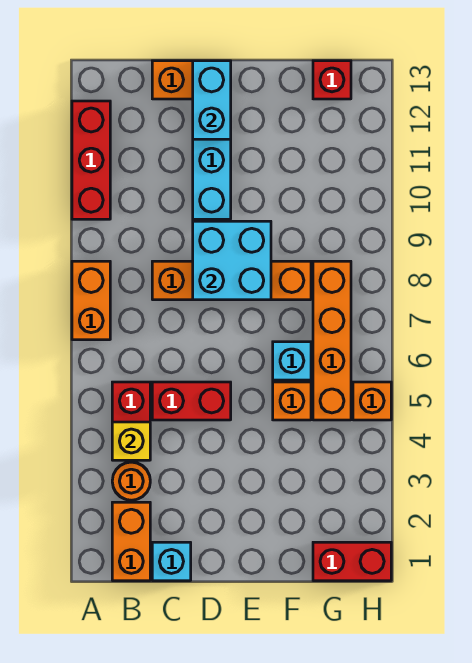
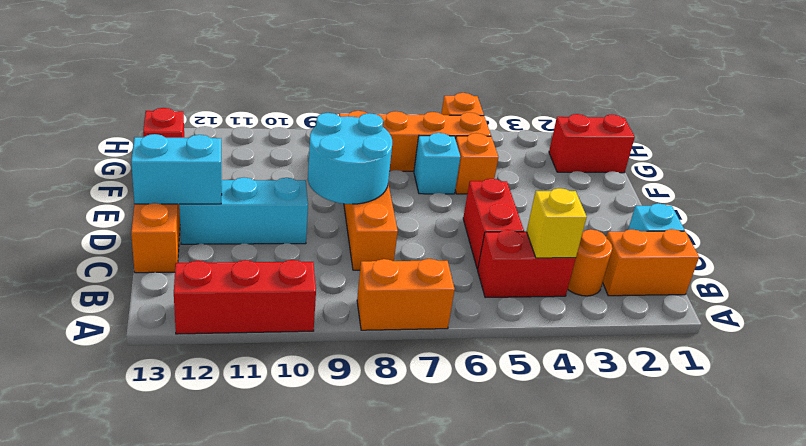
cyan brick D8:E9 level 2 -> cyan round brick D8:E9 level 2
red brick G1:H1 level 1 -> red brick G1:G2 level 1

